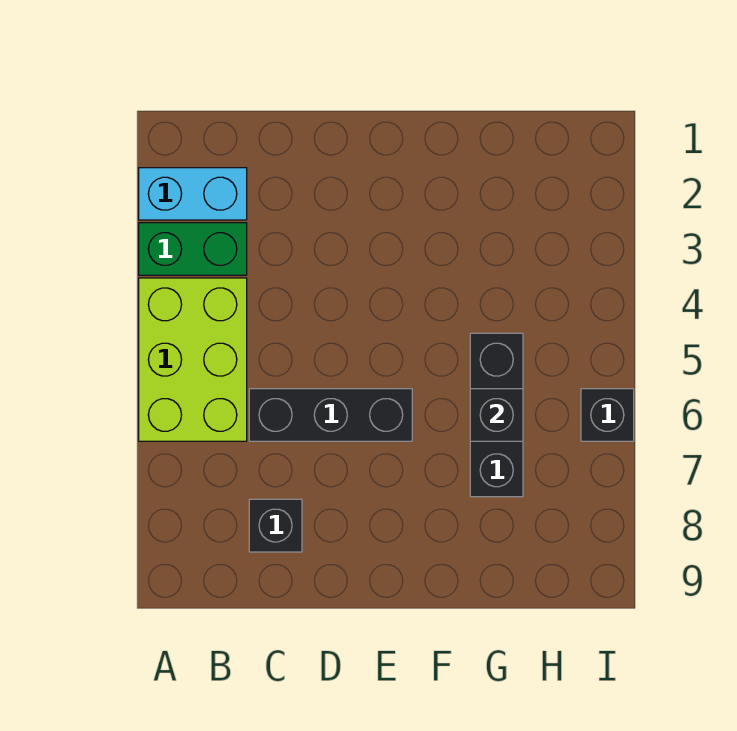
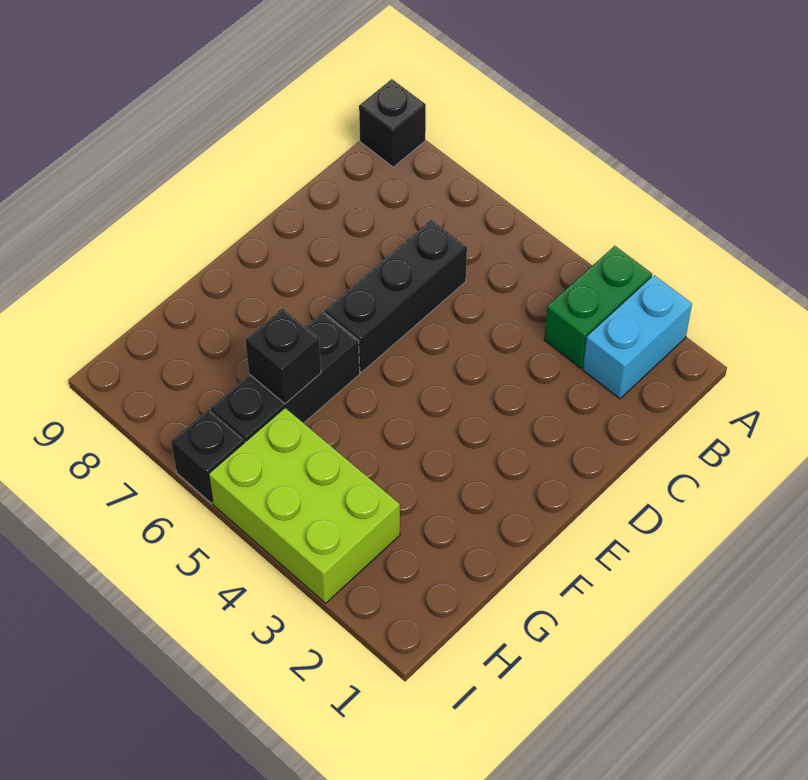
lime brick A4:B6 level 1 -> lime brick H3:I5 level 1
black brick C8 level 1 -> black brick A9 level 1
black brick G5:G7 level 1 -> black brick F6:H6 level 1

